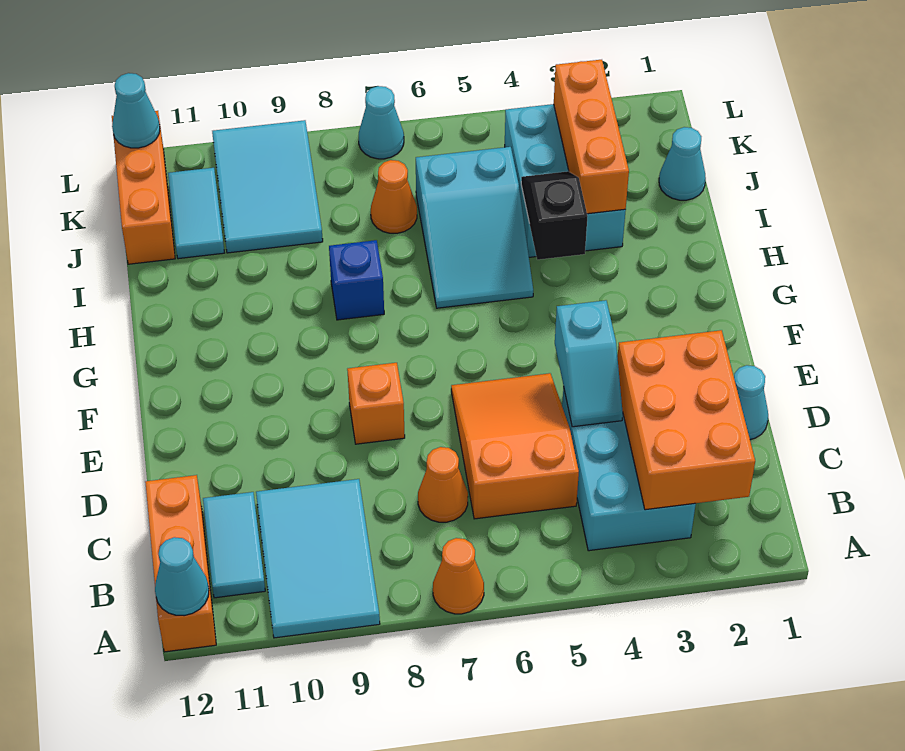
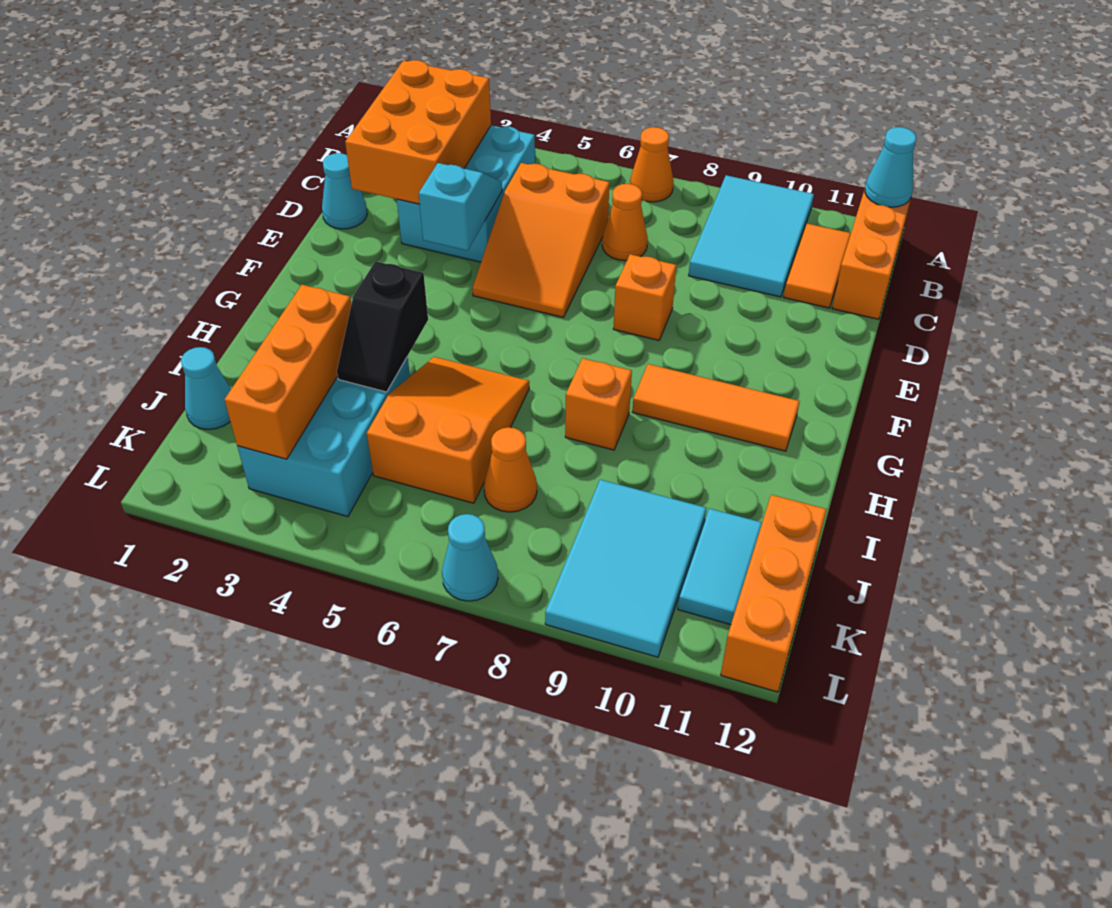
cyan tile B11:C11 level 1 -> orange tile B11:C11 level 1
none -> orange tile G9:G11 level 1
cyan slope H5:J6 level 1 top J -> orange slope H5:J6 level 1 top J
blue brick H8 level 1 -> orange brick H8 level 1
cyan cone L12 level 2 -> none

